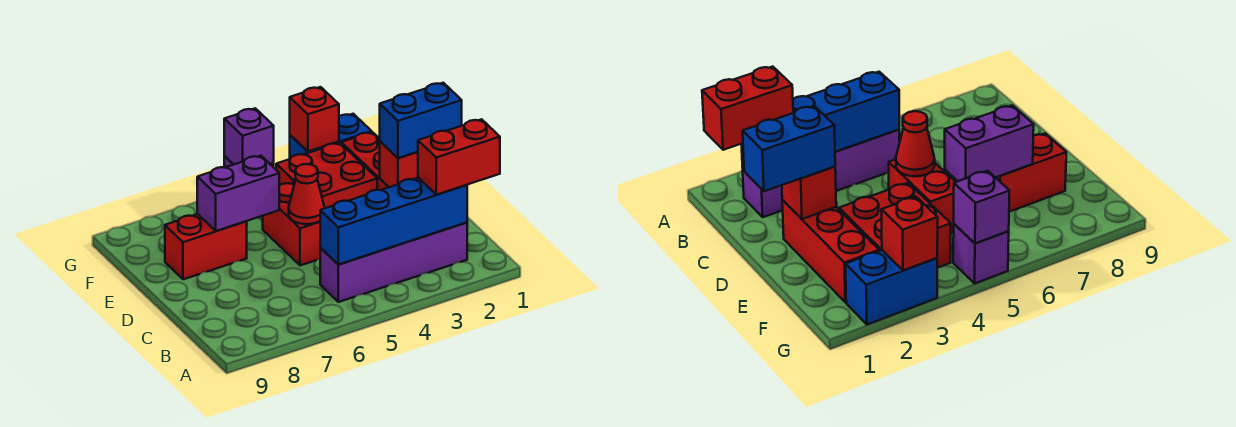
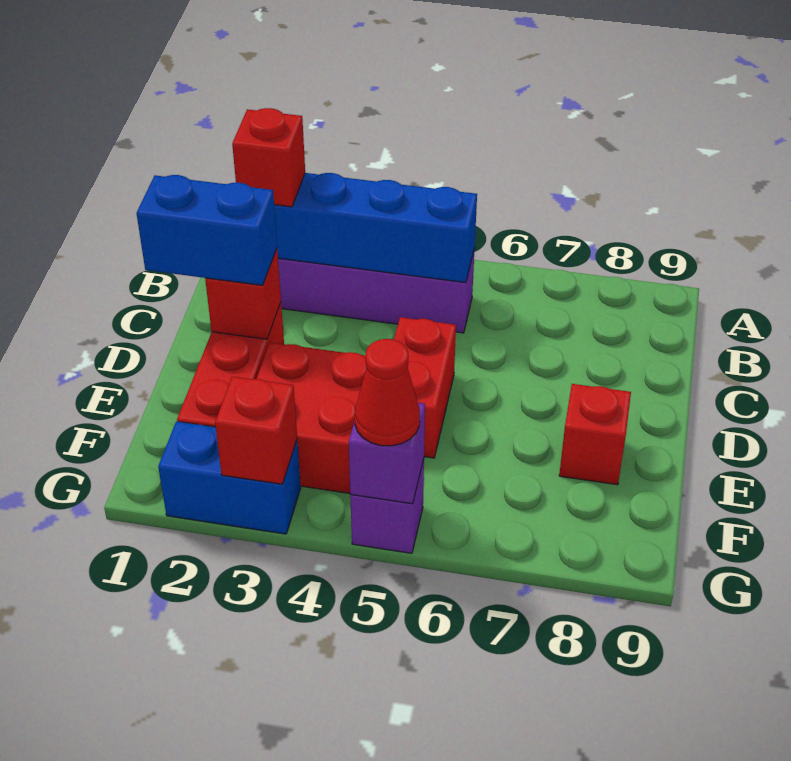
red brick B1:B2 level 3 -> red brick B2 level 3
red cone D5 level 2 -> red cone G5 level 3
purple brick E6:E7 level 2 -> none
red brick E7:E8 level 1 -> red brick E8 level 1

